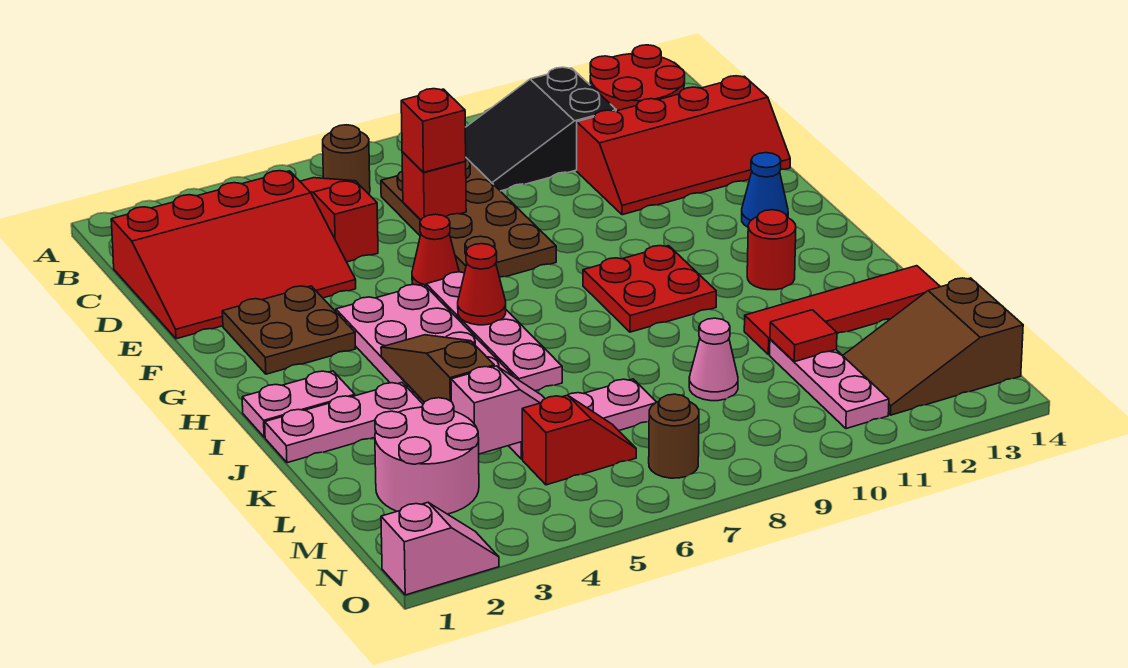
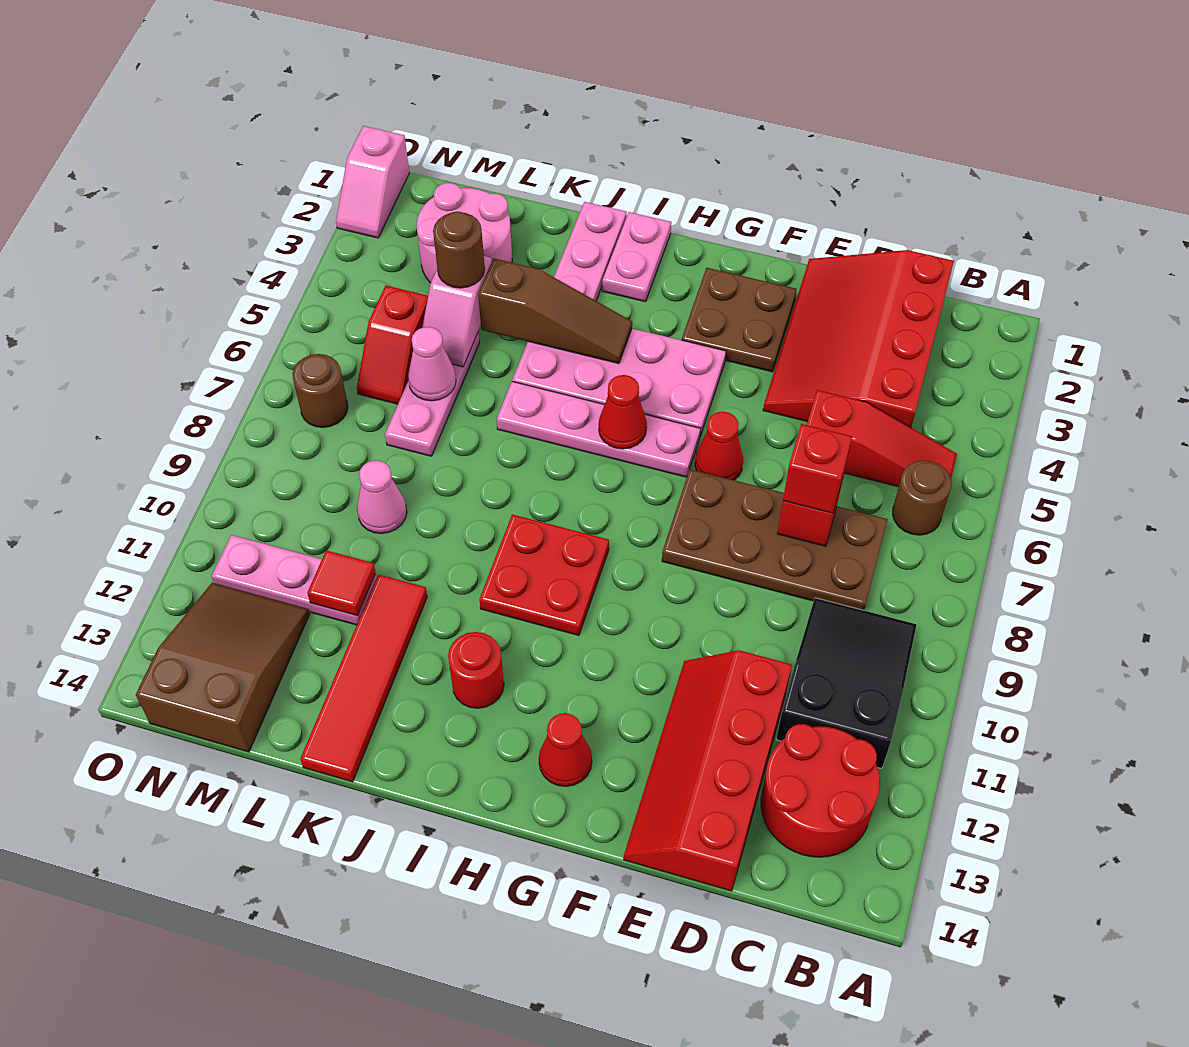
blue cone G13 level 1 -> red cone G13 level 1
none -> brown round brick L4 level 3
none -> pink cone L6 level 2

